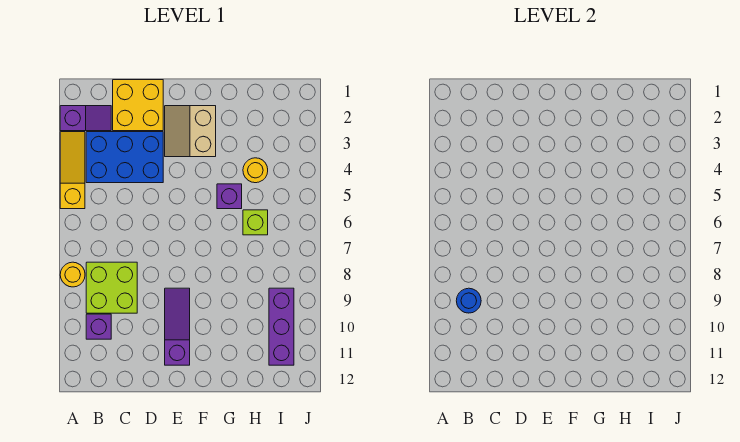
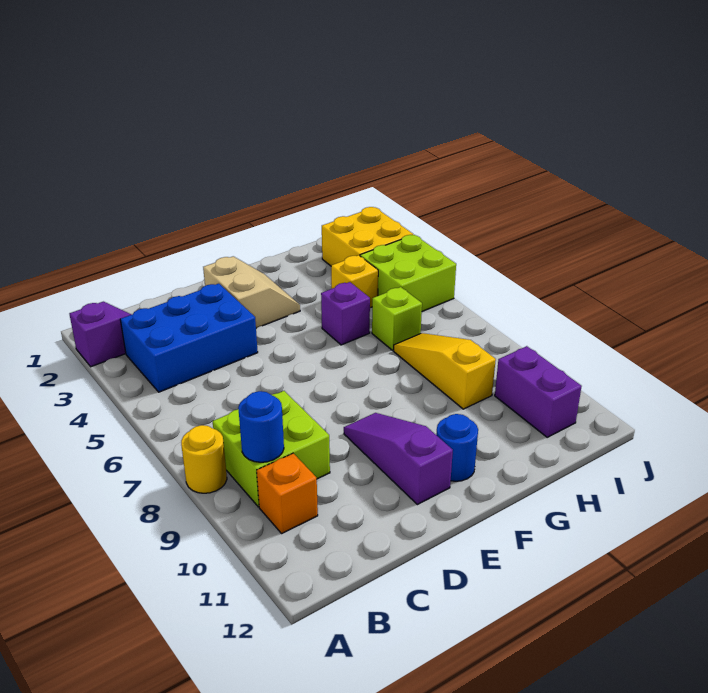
yellow slope A3:A5 level 1 top 5 -> yellow slope H7:H9 level 1 top 9
purple brick B10 level 1 -> orange brick B10 level 1
yellow brick C1:D2 level 1 -> yellow brick I2:J3 level 1
tan slope E2:F3 level 1 top F -> tan slope E2:F3 level 1 top E
none -> blue round brick F11 level 1
yellow round brick H4 level 1 -> yellow brick H4 level 1
none -> lime brick I4:J5 level 1
purple brick I9:I11 level 1 -> purple brick I10:I11 level 1

